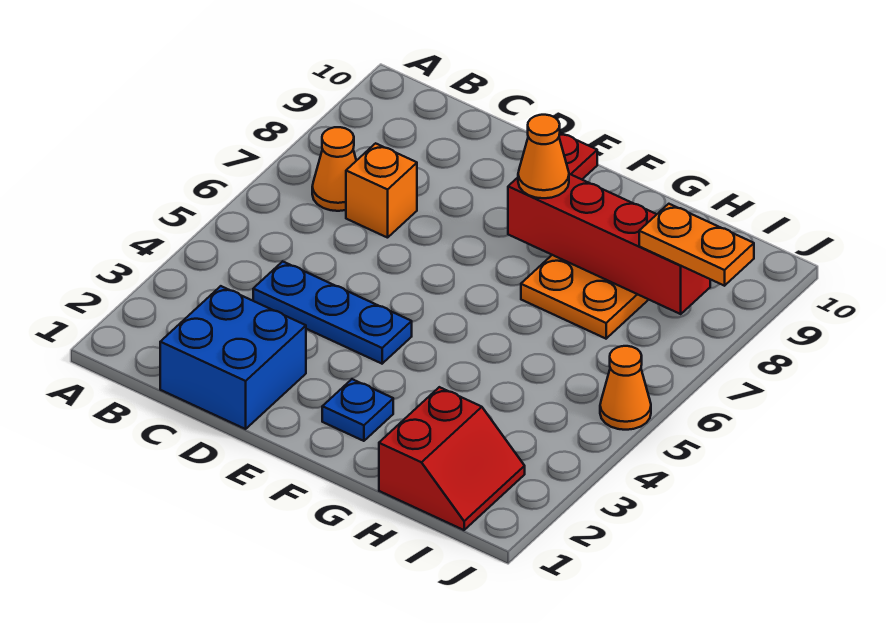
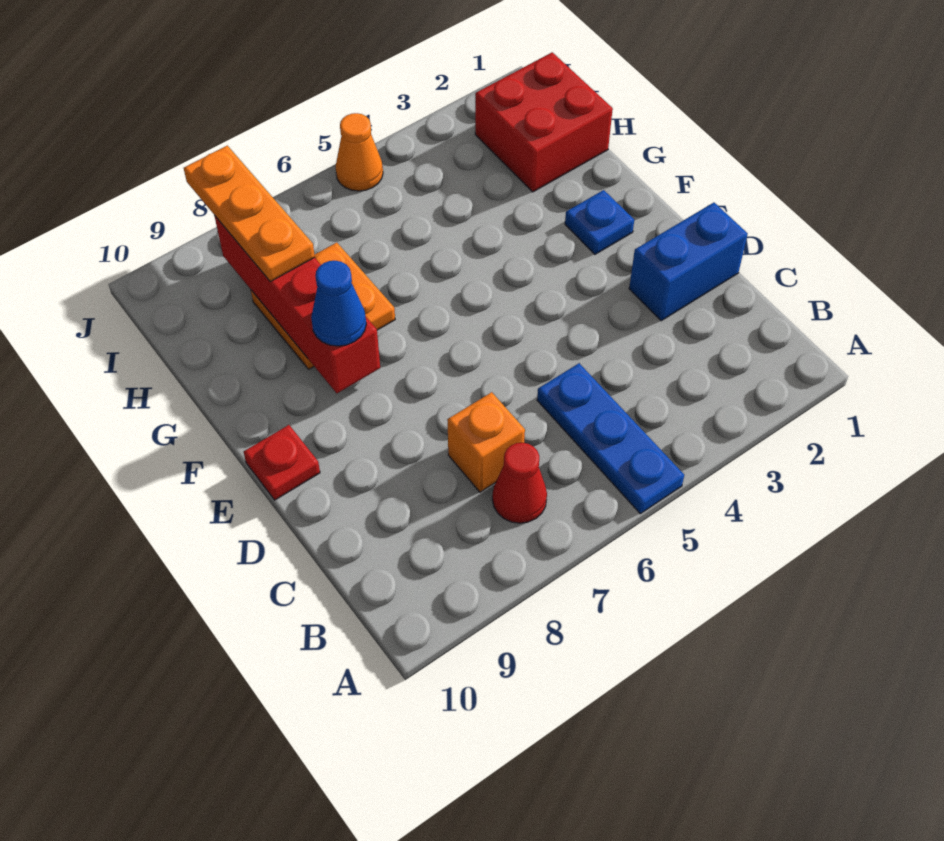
orange cone B7 level 1 -> red cone B7 level 1
blue brick C1:D2 level 1 -> blue brick D1:D2 level 1
blue plate C4:E4 level 1 -> blue plate A5:C5 level 1
orange cone F8 level 3 -> blue cone F8 level 3
red slope H1:I2 level 1 top H -> red brick H1:I2 level 1
orange plate I8:J8 level 3 -> orange plate H8:J8 level 3

